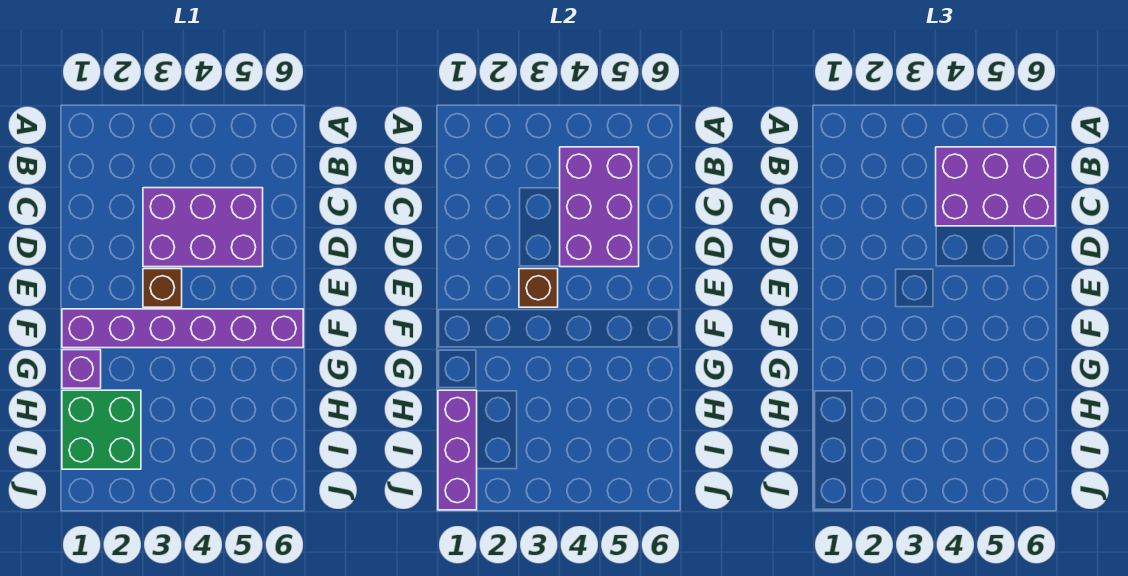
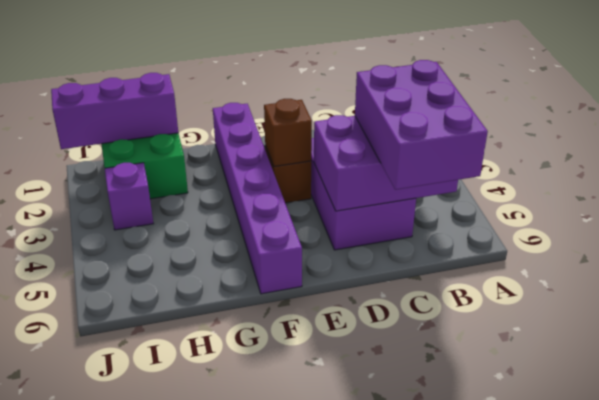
purple brick G1 level 1 -> purple brick I3 level 1

